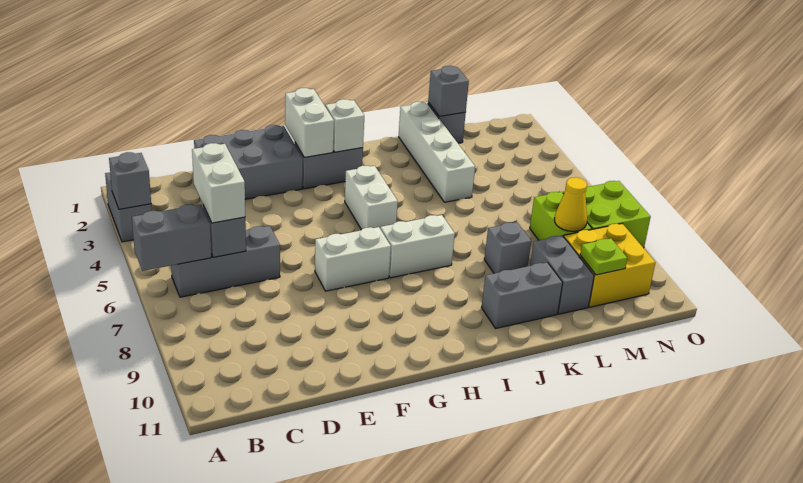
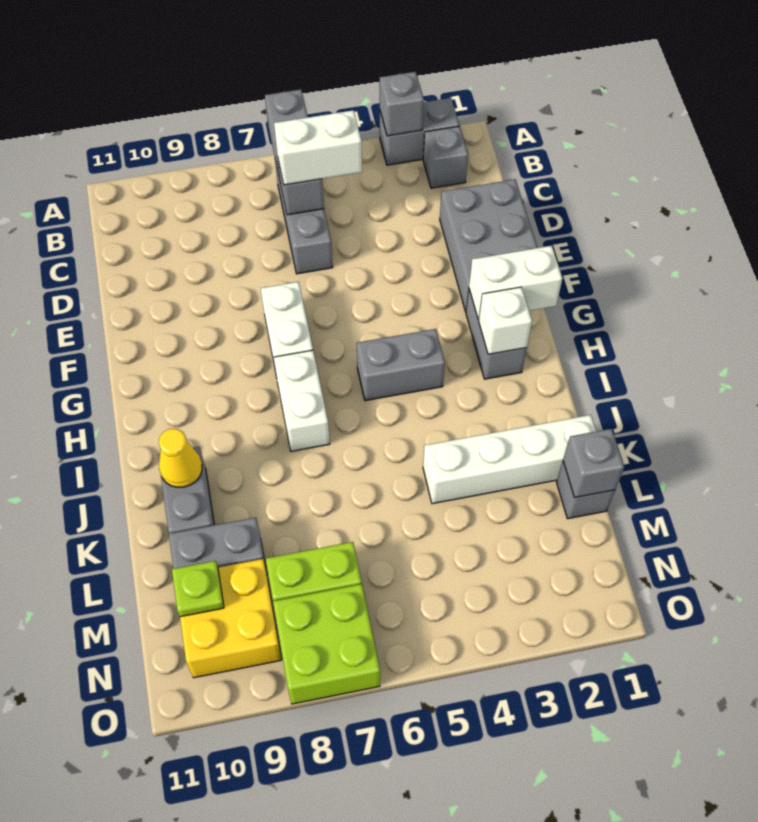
white brick H4:H5 level 1 -> grey brick H4:H5 level 1
grey brick K8 level 1 -> grey brick B2 level 1
yellow cone M8 level 2 -> yellow cone J10 level 2

